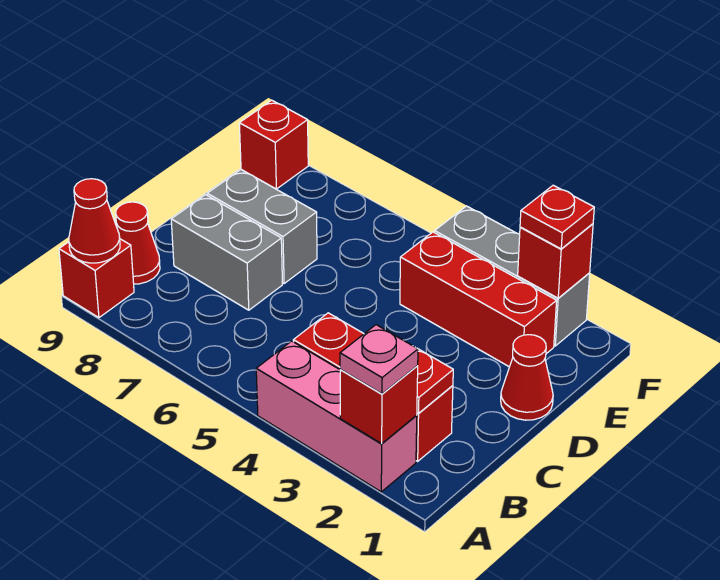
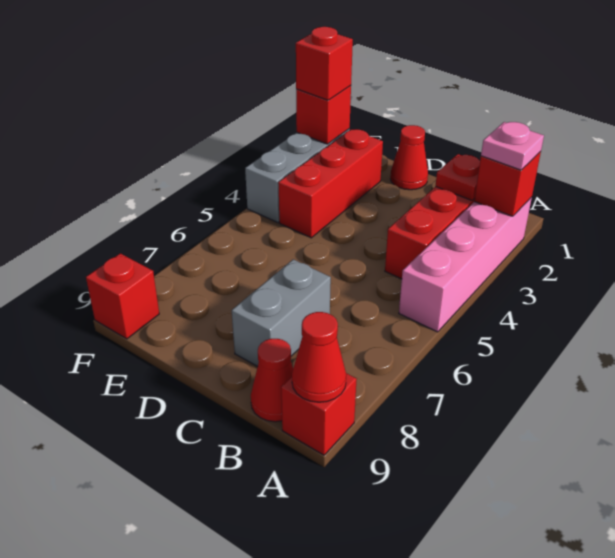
pink brick A2:A4 level 1 -> pink brick A2:A5 level 1
grey brick D7:D8 level 1 -> none
red plate F2 level 3 -> red brick F2 level 3

